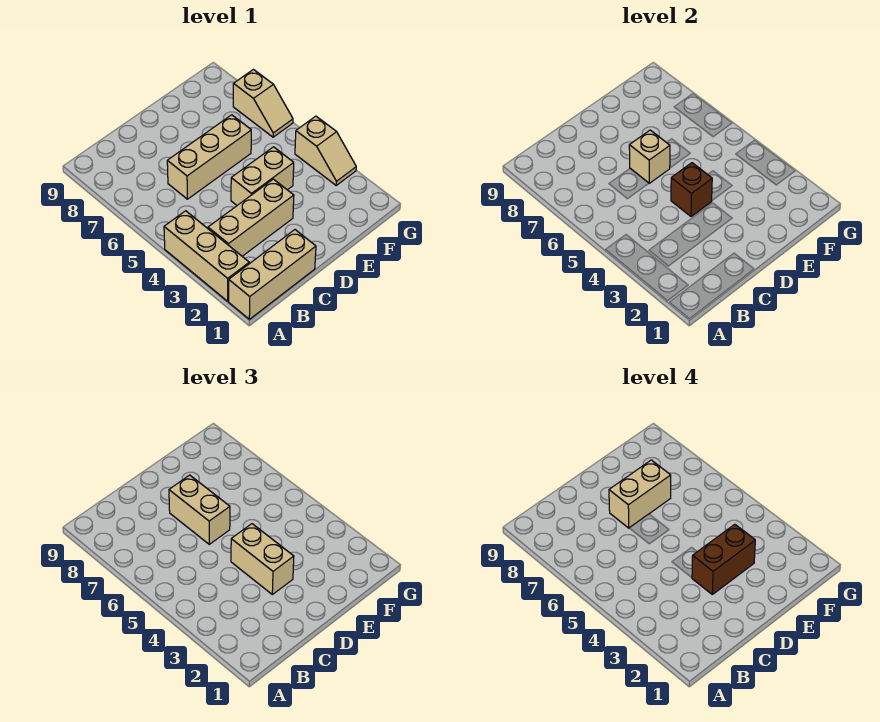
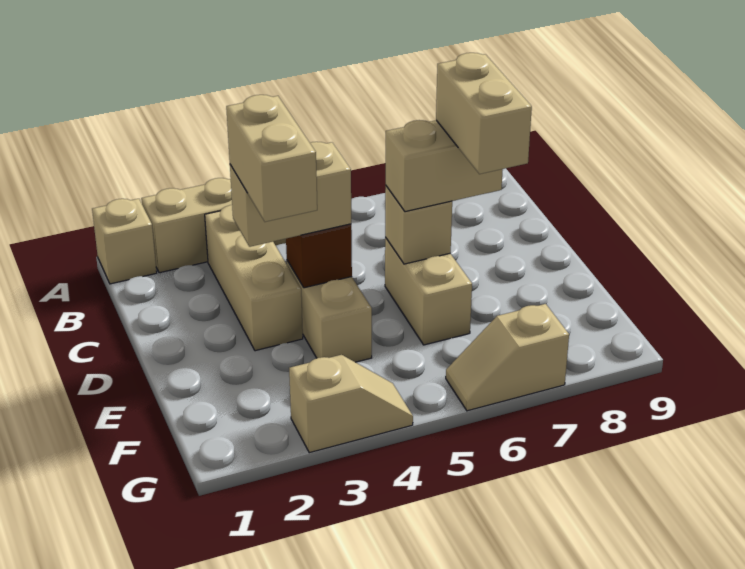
tan brick A1:C1 level 1 -> tan brick A1 level 1
tan brick C6:E6 level 1 -> tan brick D6:E6 level 1
brown brick D3:E3 level 4 -> tan brick D3:E3 level 4
tan slope G3:G4 level 1 top 4 -> tan slope G3:G4 level 1 top 3

